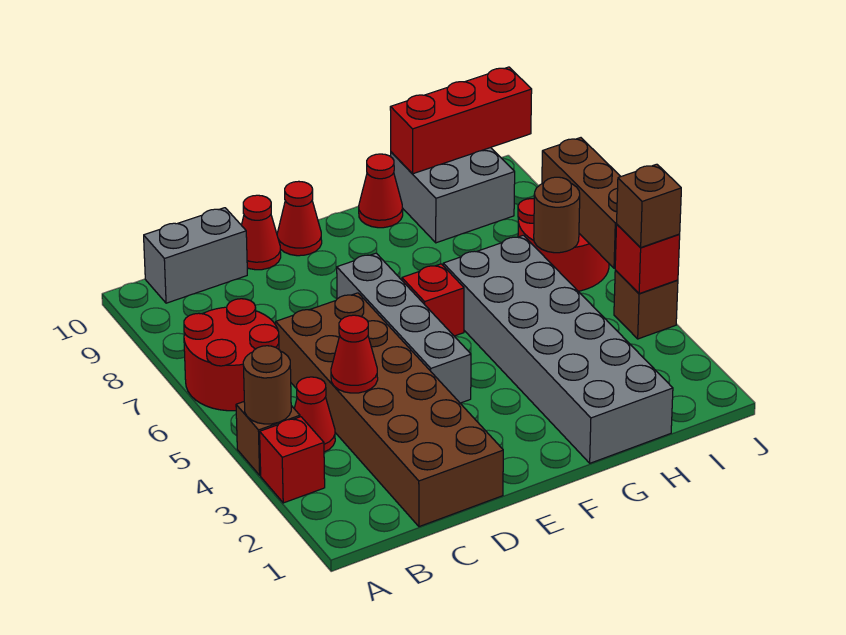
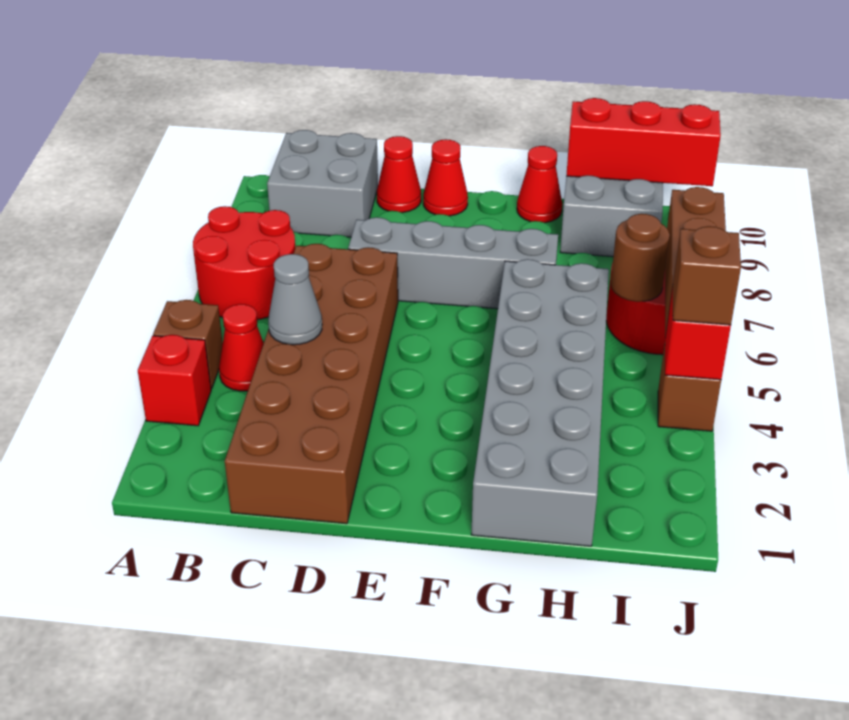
brown round brick A4 level 2 -> none
grey brick B10:C10 level 1 -> grey brick B9:C10 level 1
red cone C4 level 2 -> grey cone C4 level 2
grey brick E4:E7 level 1 -> grey brick D7:G7 level 1
red brick F6 level 1 -> none

